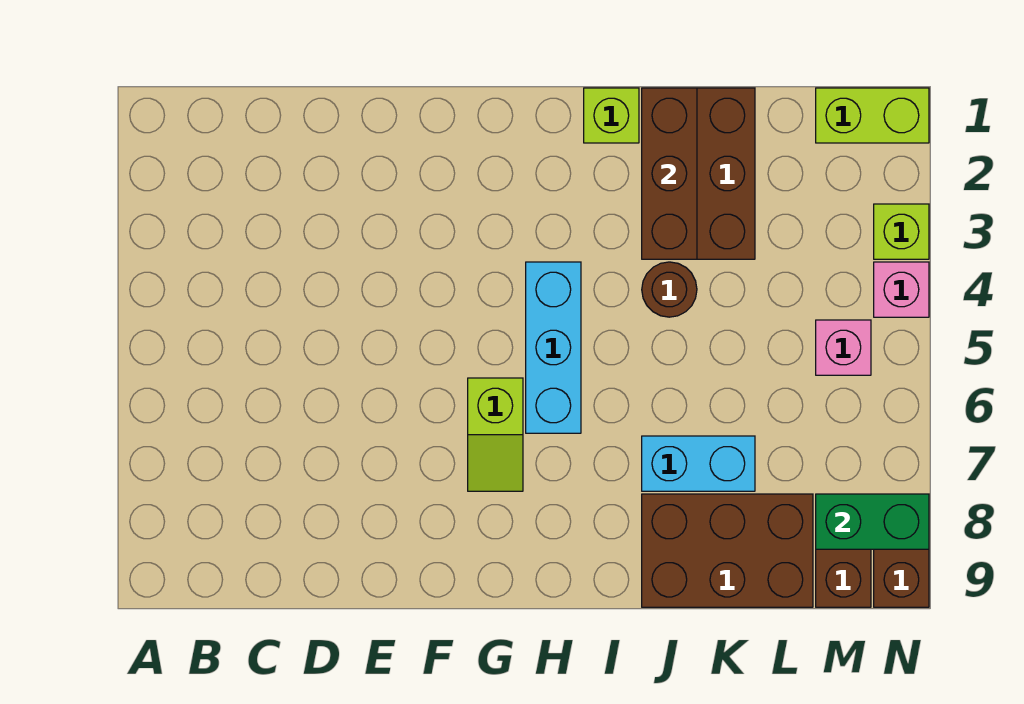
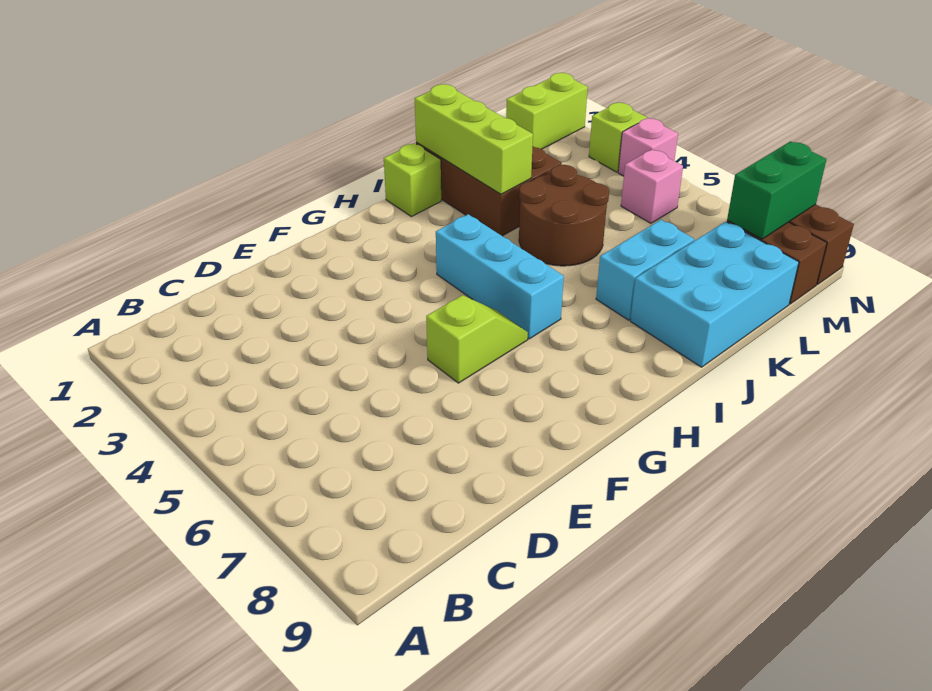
lime slope G6:G7 level 1 top 6 -> lime slope F6:G6 level 1 top F
brown brick J1:J3 level 2 -> lime brick J1:J3 level 2
brown round brick J4 level 1 -> brown round brick J4:K5 level 1
brown brick J8:L9 level 1 -> cyan brick J8:L9 level 1

